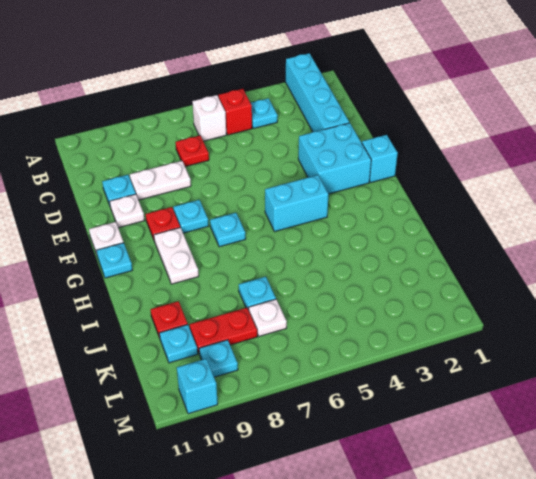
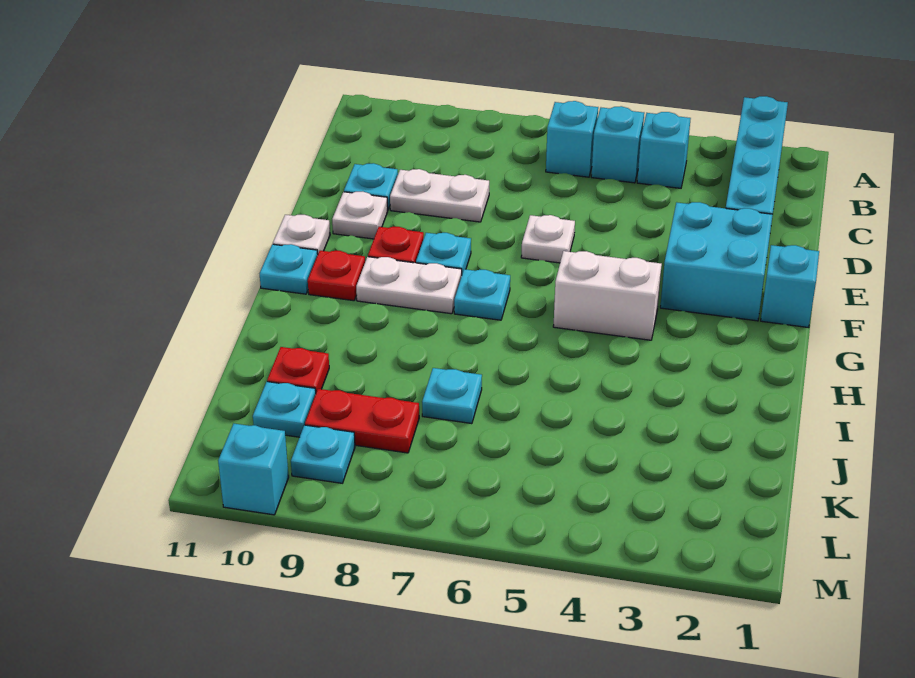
cyan plate B4 level 1 -> cyan brick B4 level 1
red brick B5 level 1 -> cyan brick B5 level 1
white brick B6 level 1 -> cyan brick B6 level 1
red plate C7 level 1 -> red plate G10 level 1
cyan brick G4:G5 level 1 -> white brick G4:G5 level 1
white plate G9:H9 level 1 -> white plate G8:G9 level 1
white plate K7 level 1 -> white plate E6 level 1

